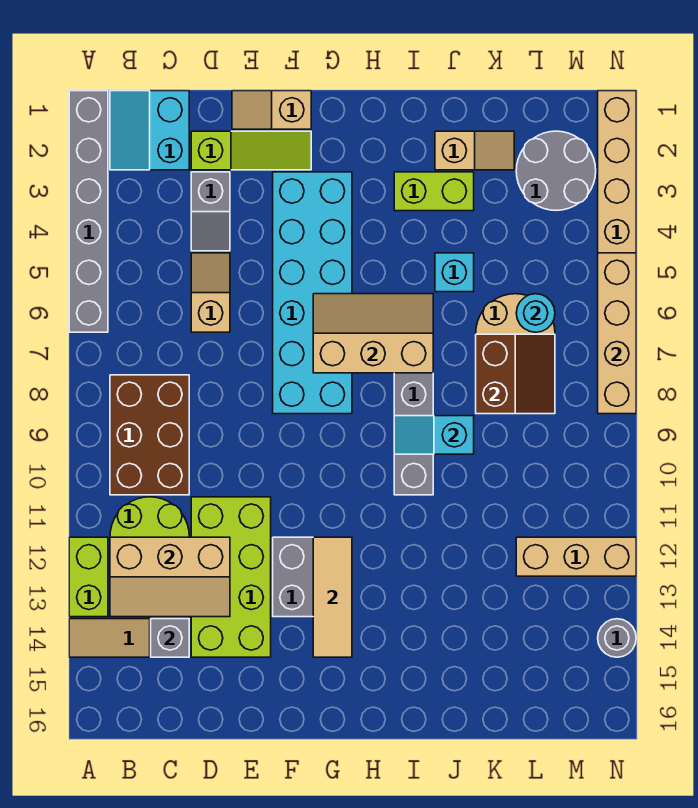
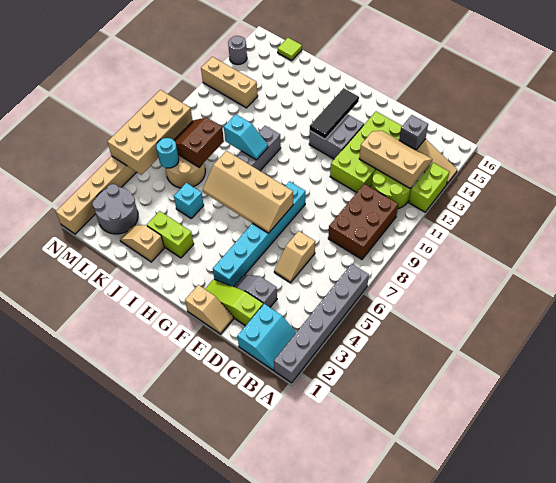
grey slope D3:D4 level 1 top 3 -> grey slope D3:E3 level 1 top D
cyan brick F3:G8 level 1 -> cyan brick F3:F8 level 1
tan slope G6:I7 level 2 top 7 -> tan slope F6:I7 level 2 top 7
tan tile G12:G14 level 2 -> black tile G12:G14 level 2
none -> lime tile L16 level 1
tan brick N5:N8 level 2 -> tan brick M5:N8 level 2

